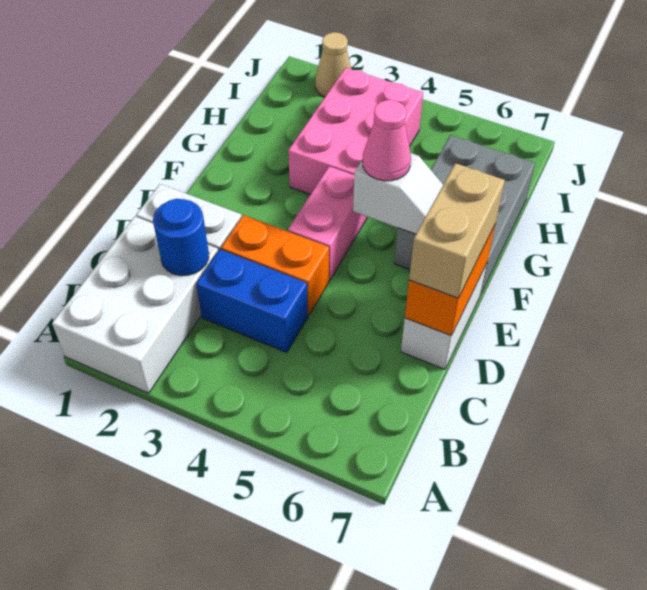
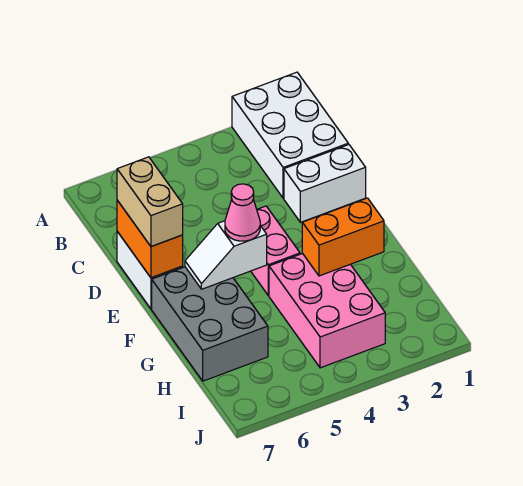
blue round brick C2 level 2 -> none
blue brick C3:C4 level 1 -> none
orange brick D3:D4 level 1 -> orange brick G2:G3 level 2
tan cone J2 level 1 -> none

